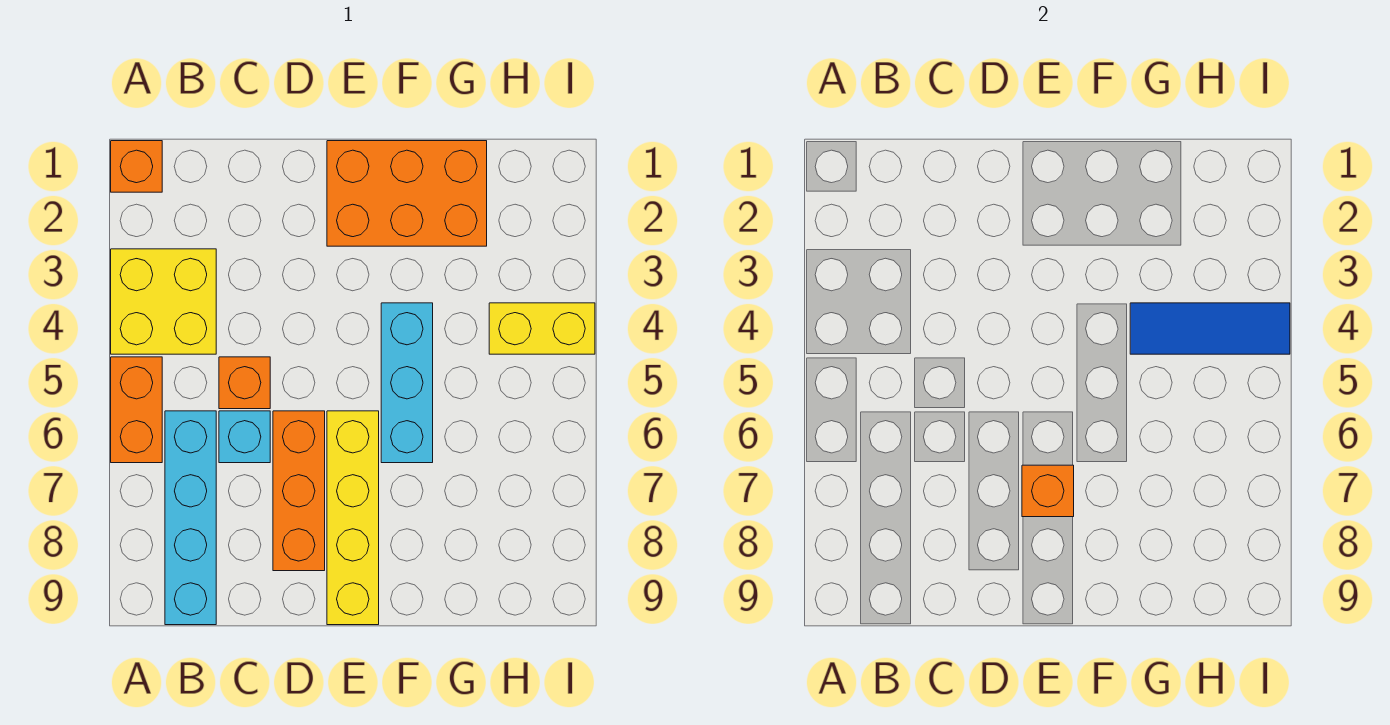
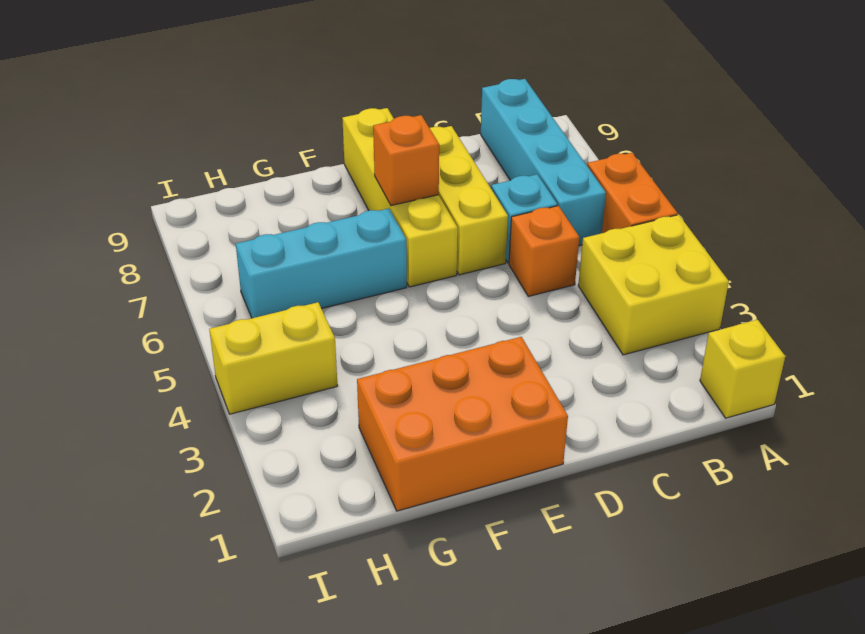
orange brick A1 level 1 -> yellow brick A1 level 1
orange brick D6:D8 level 1 -> yellow brick D6:D8 level 1
cyan brick F4:F6 level 1 -> cyan brick F6:H6 level 1
blue tile G4:I4 level 2 -> none

